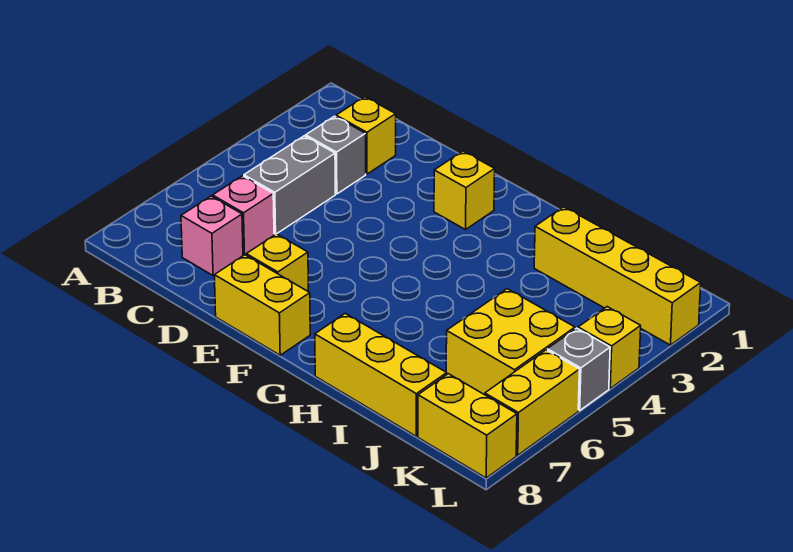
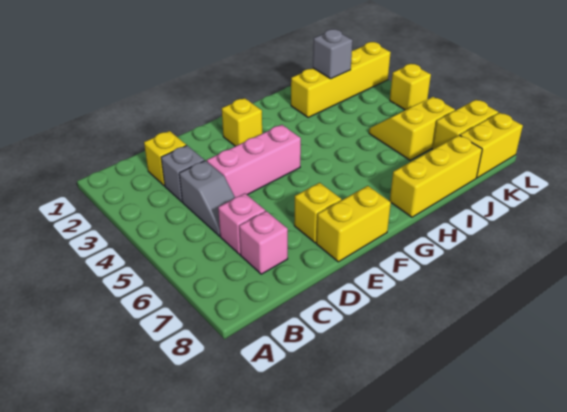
grey brick C4:C5 level 1 -> grey slope C4:C5 level 1 top 4
none -> pink brick D4:F4 level 1
yellow brick J5:K6 level 1 -> yellow slope J5:K6 level 1 top 6
grey brick L5 level 1 -> grey brick J2 level 2
yellow brick L6:L7 level 1 -> yellow brick K7:L7 level 1

